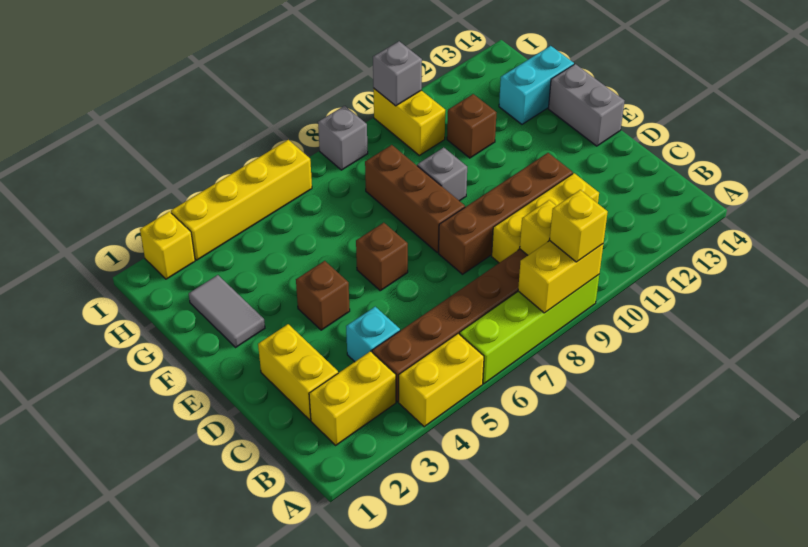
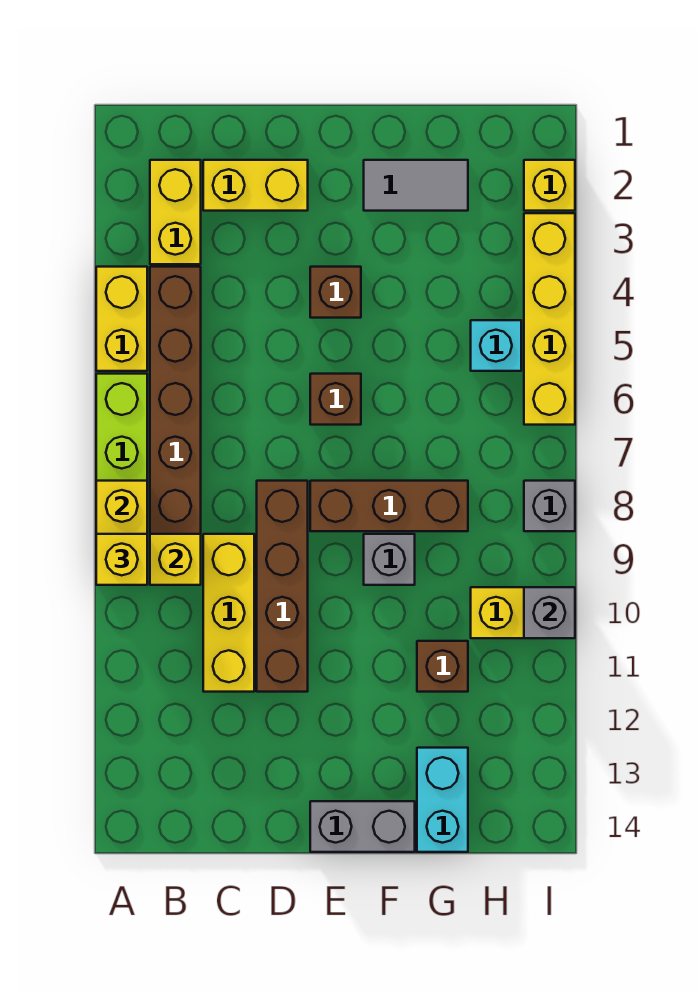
cyan brick C4 level 1 -> cyan brick H5 level 1

